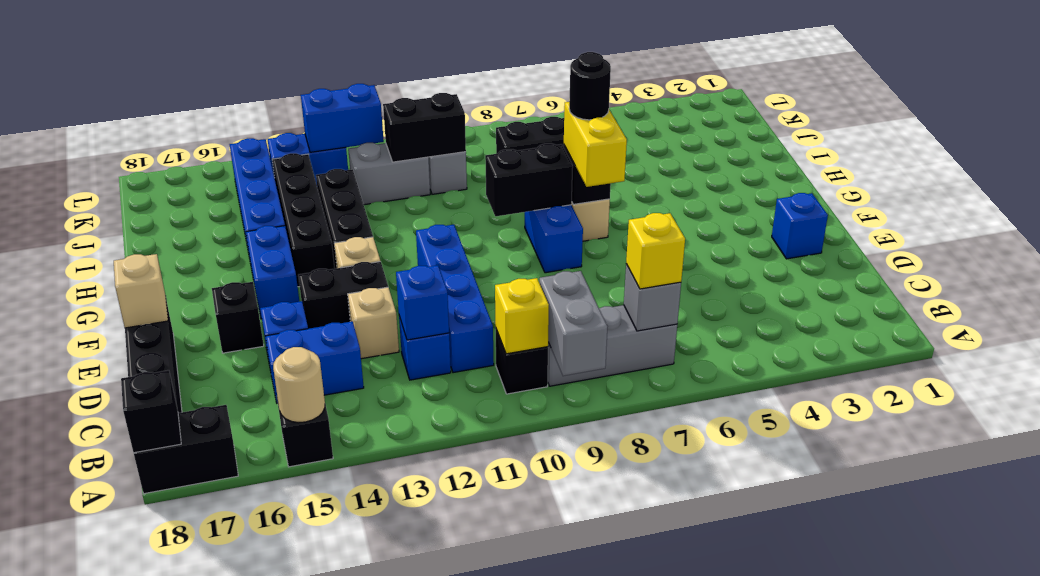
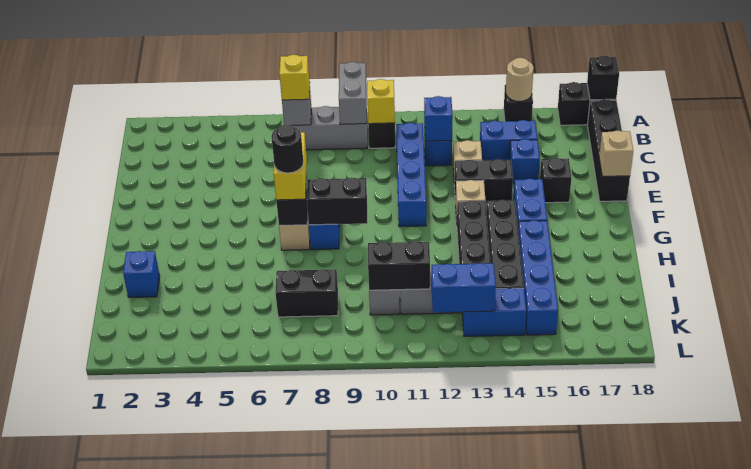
blue brick E2 level 1 -> blue brick I2 level 1

